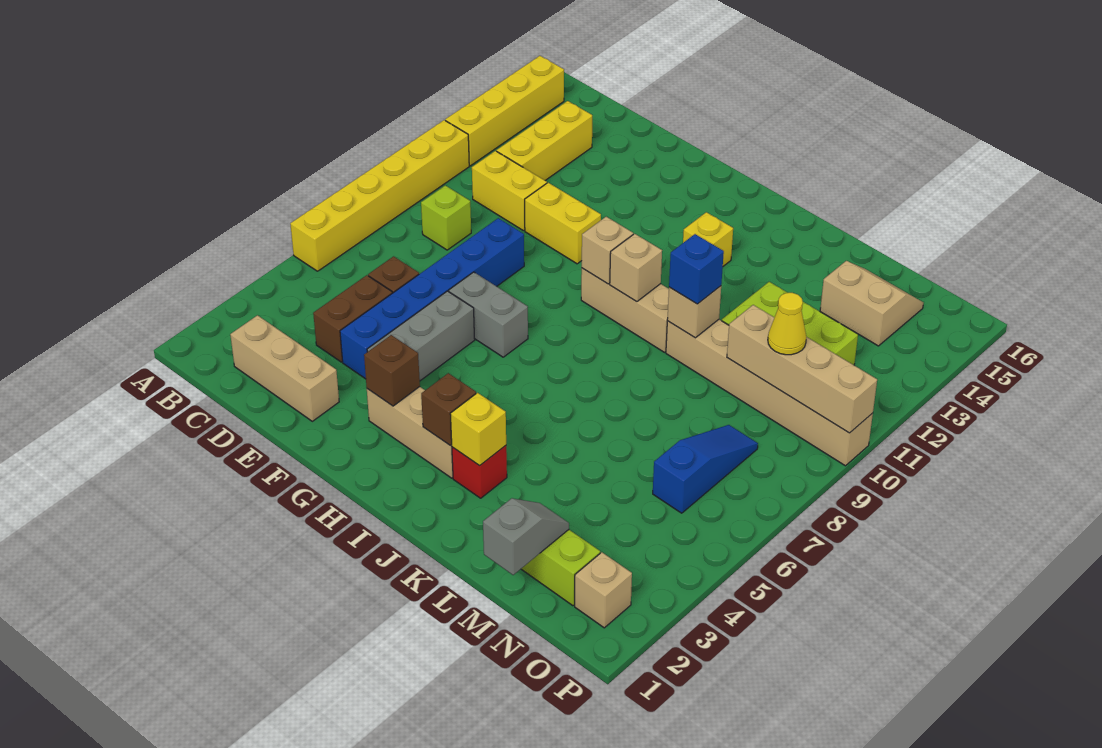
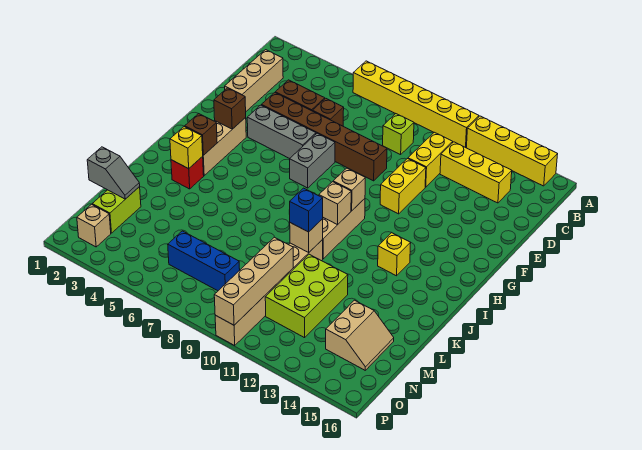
blue brick E4:E9 level 1 -> brown brick E4:E9 level 1
blue slope N6:N8 level 1 top 6 -> blue brick N6:N8 level 1
yellow cone N10 level 3 -> none

